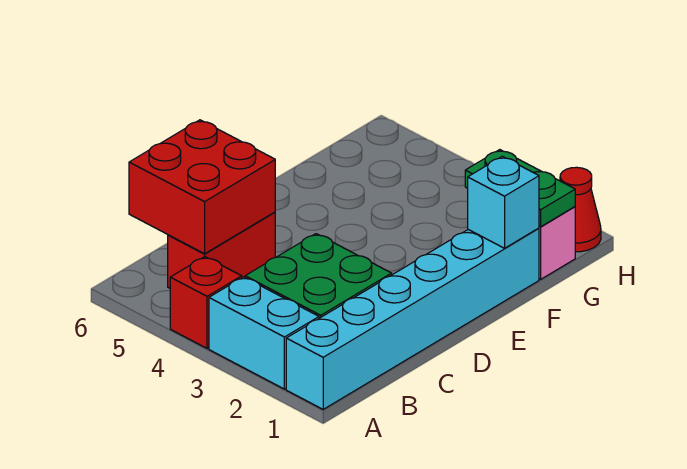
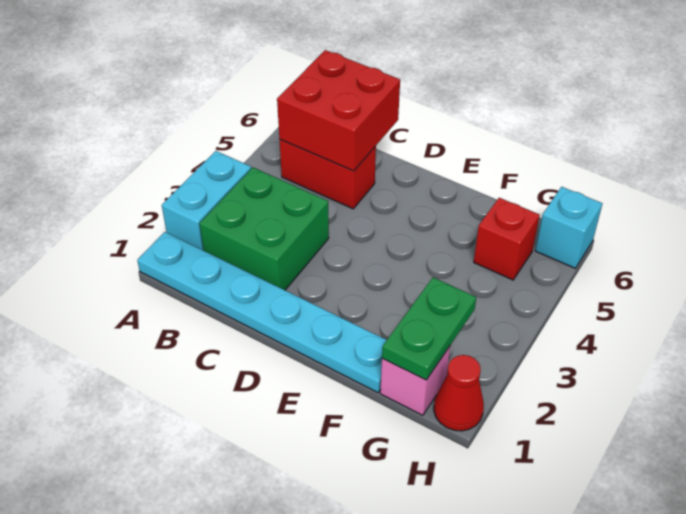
cyan brick A1:F1 level 1 -> cyan plate A1:F1 level 1
red brick A4 level 1 -> red brick G5 level 1
cyan brick F1 level 2 -> cyan brick H6 level 1

